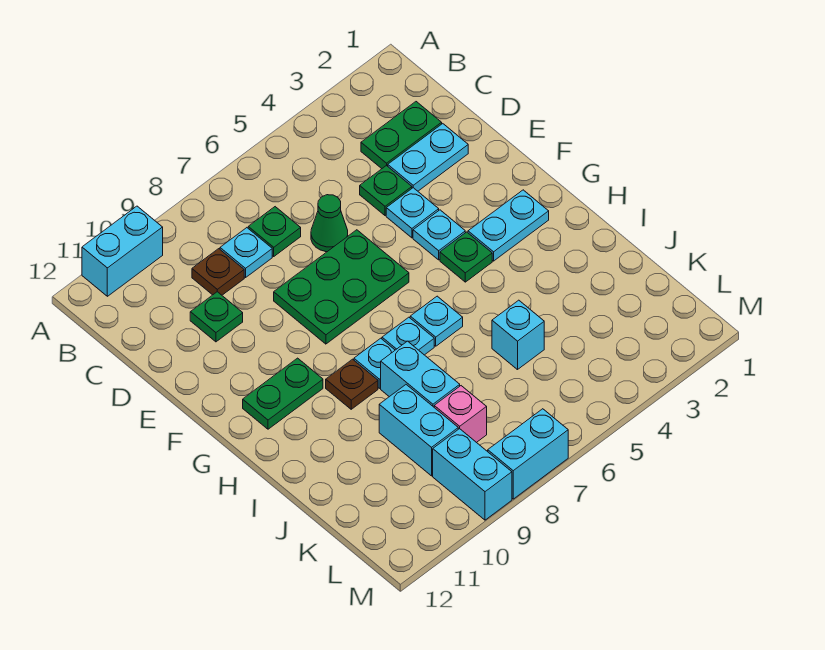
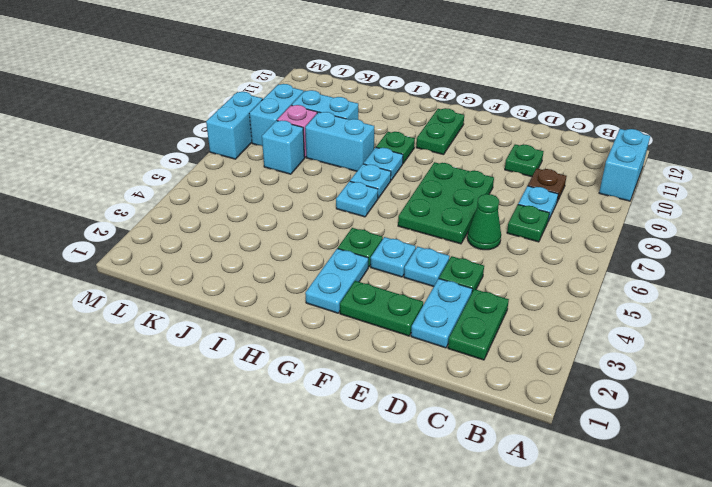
none -> green plate E2:F2 level 1
brown plate H9 level 1 -> green plate H9 level 1
cyan brick J5 level 1 -> cyan brick K7 level 1
cyan brick L9:M9 level 1 -> cyan brick L8:L9 level 1

